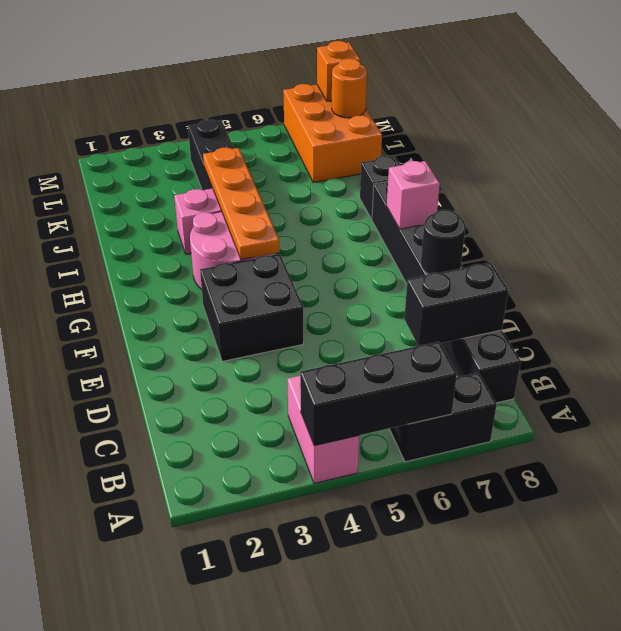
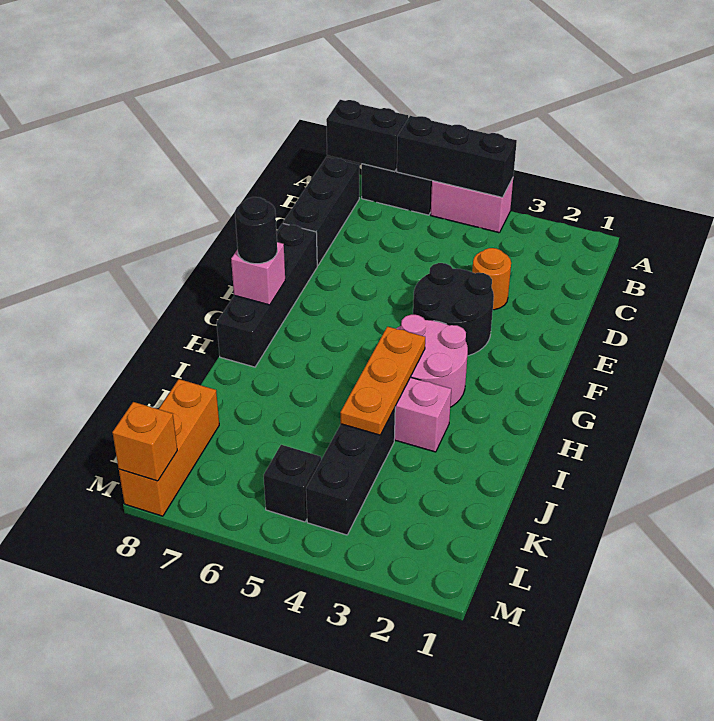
pink brick A4:B4 level 1 -> pink brick A4:A5 level 1
black brick C7:C8 level 2 -> black brick A7:A8 level 2
black brick E3:F4 level 1 -> black round brick E3:F4 level 1
black round brick E8 level 2 -> black round brick G8 level 3
orange plate G4:J4 level 2 -> orange plate H4:J4 level 2
black brick I8 level 1 -> black brick L5 level 1
orange brick K7:M8 level 1 -> orange brick K8:M8 level 1
orange round brick L8 level 2 -> orange round brick D3 level 1

